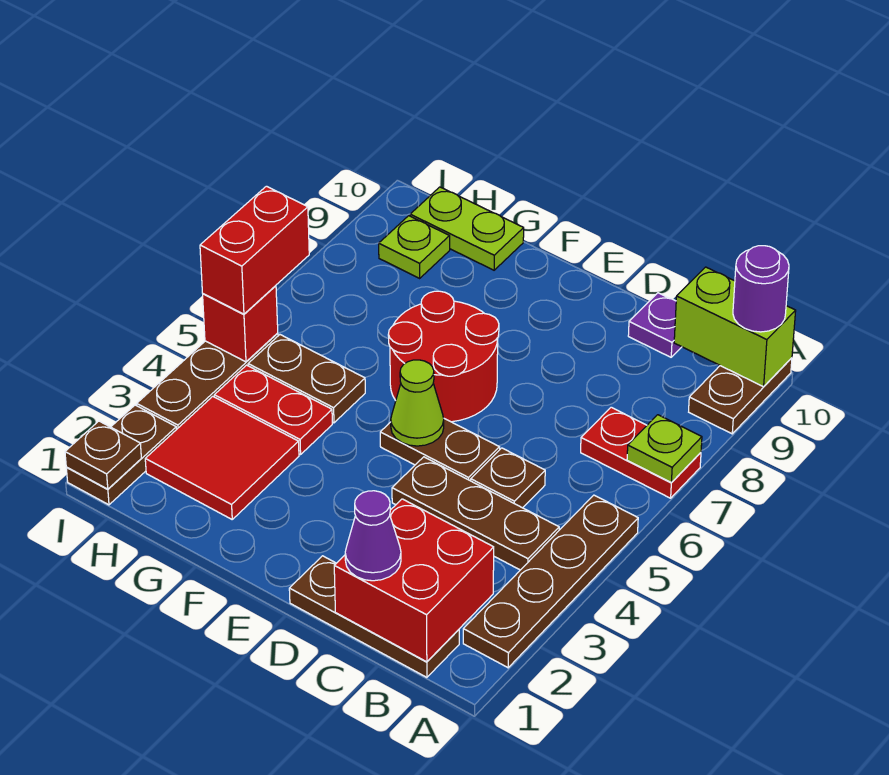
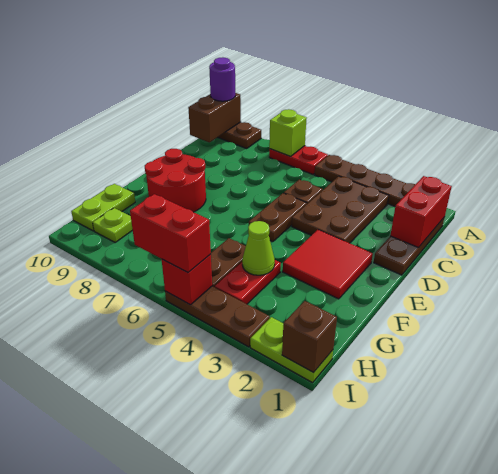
red plate A7:B7 level 1 -> red plate A6:A7 level 1
lime plate A7 level 2 -> lime brick A7 level 2
lime brick A10:B10 level 2 -> brown brick A10:B10 level 2
red brick B1:C2 level 2 -> red brick B1:C1 level 2
brown plate B4:D4 level 1 -> brown plate B3:D4 level 1
purple cone C1 level 3 -> none
purple plate C10 level 1 -> none
lime cone E5 level 2 -> lime cone G4 level 2
red round brick E6:F7 level 1 -> red round brick E8:F9 level 1
red tile G2:H3 level 1 -> red tile E2:F3 level 1
brown plate I1:I2 level 1 -> lime plate I1:I2 level 1
brown plate I1 level 2 -> brown brick I1 level 2

